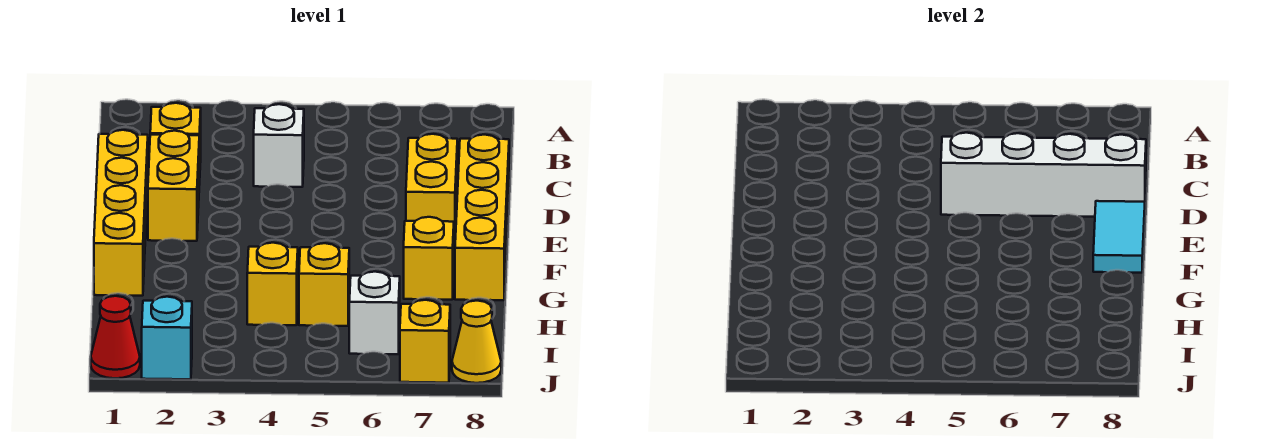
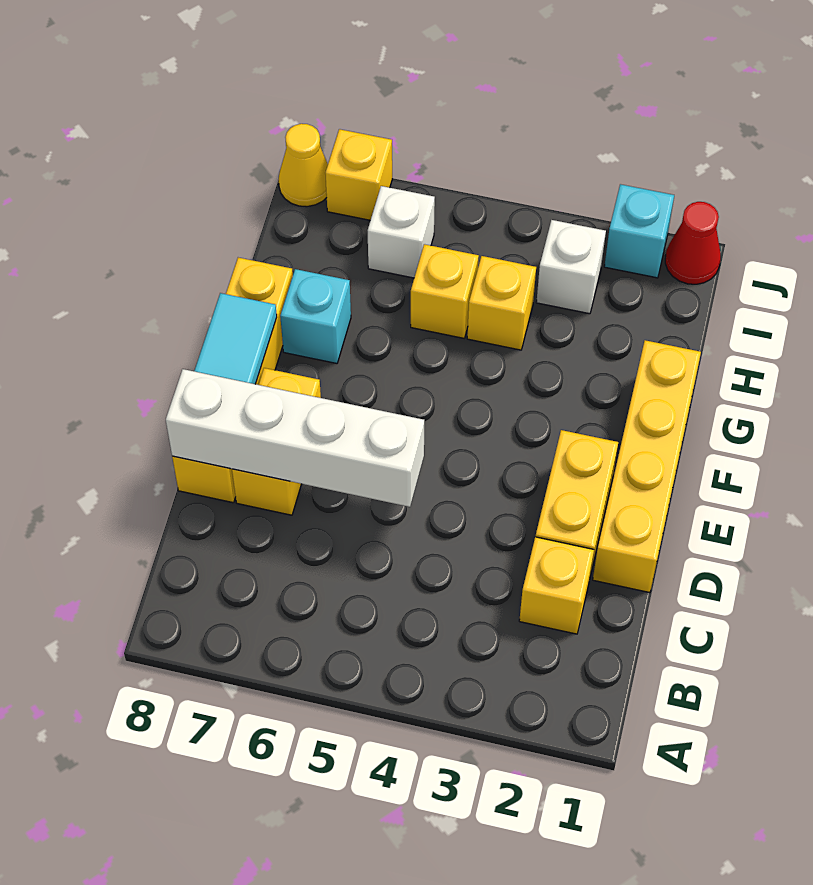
white brick C4 level 1 -> white brick I3 level 1
yellow brick G7 level 1 -> cyan brick G7 level 1

